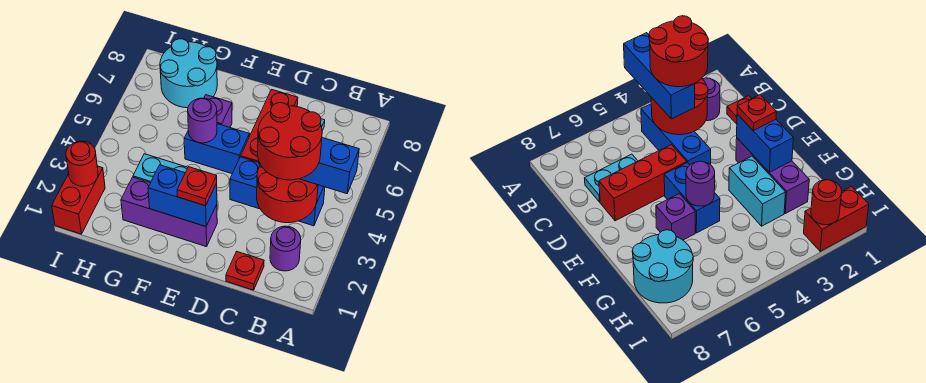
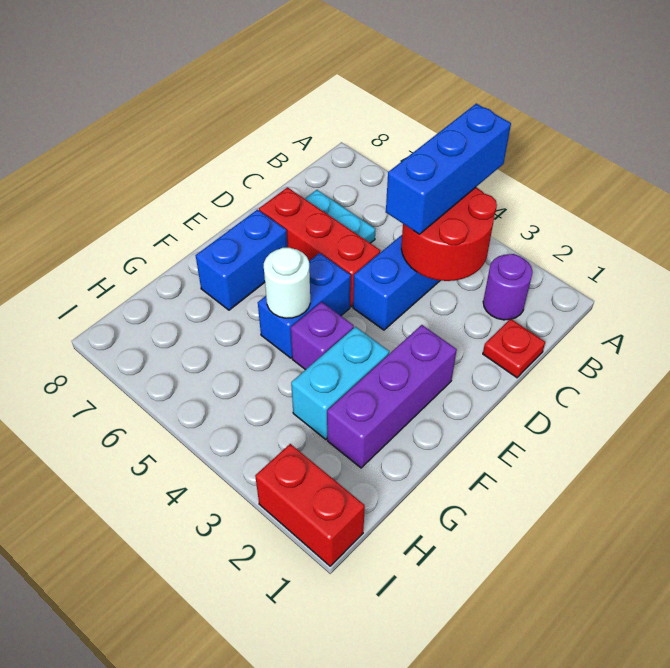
red round brick B3:C4 level 4 -> none
blue brick E2:F2 level 2 -> blue brick E7:F7 level 1
red plate E2 level 3 -> none
purple round brick F5 level 2 -> white round brick F5 level 2
purple brick F6 level 1 -> purple brick F4 level 1
cyan round brick G7:H8 level 1 -> none
red round brick I2 level 2 -> none

